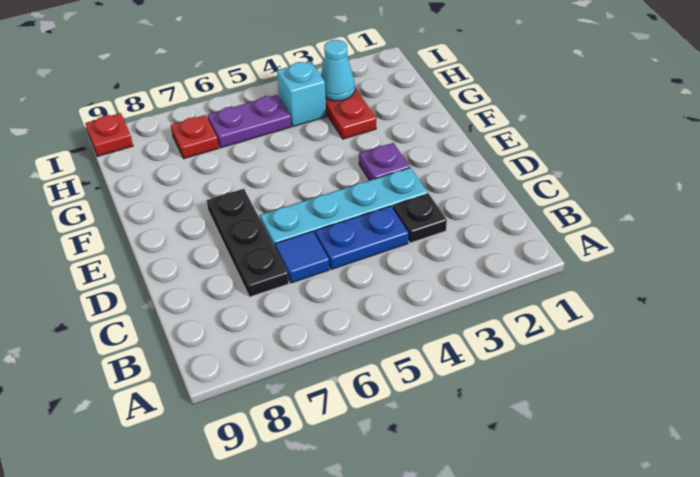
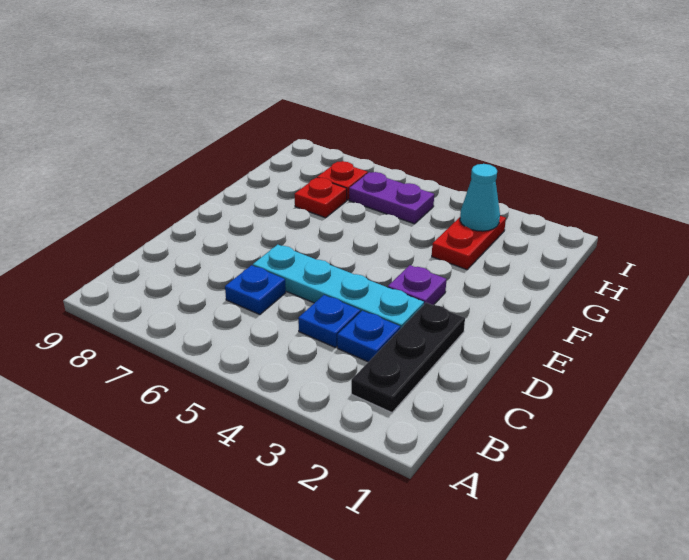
black plate C3 level 1 -> blue plate C3 level 1
blue plate C4:C5 level 1 -> blue plate C4 level 1
blue tile C6 level 1 -> blue plate C6 level 1
black plate C7:E7 level 1 -> black plate B2:D2 level 1
cyan brick H4 level 1 -> none
red plate I9 level 1 -> red plate G7 level 1

